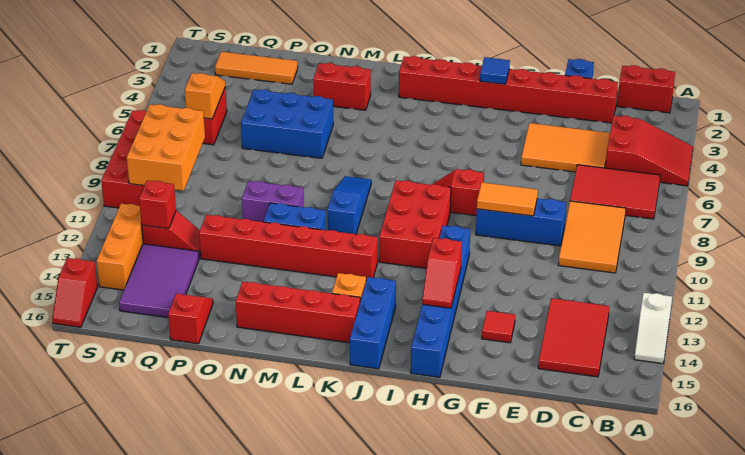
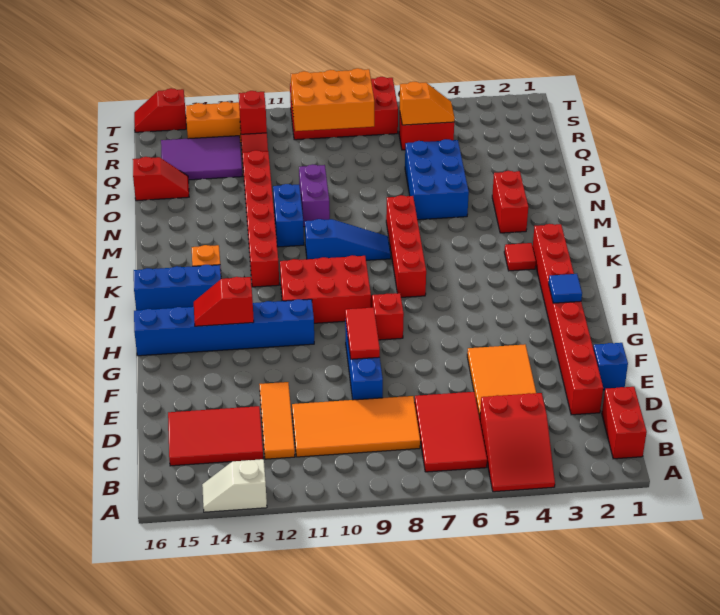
orange tile C8:D10 level 1 -> orange tile C8:D11 level 1
orange tile F9:G9 level 2 -> red tile F9:G9 level 2
red tile F14 level 1 -> red tile K3 level 1
red brick K15:N15 level 1 -> red brick J7:M7 level 1
orange tile P2:R2 level 1 -> orange tile C12:E12 level 1

